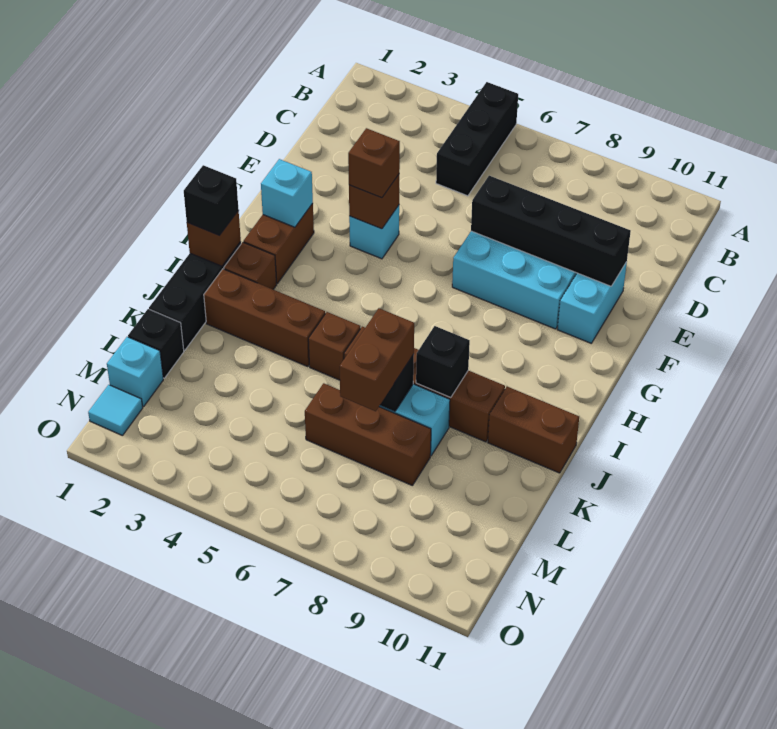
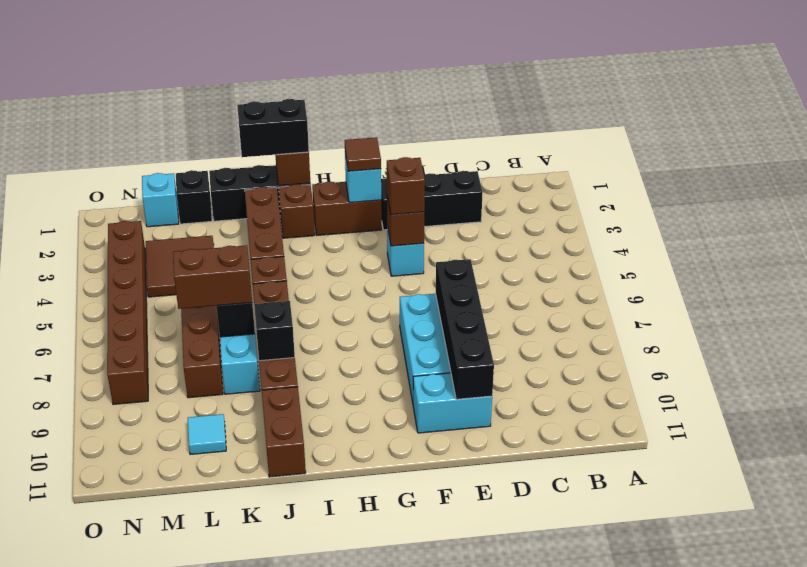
black brick A5:C5 level 1 -> black brick D2:F2 level 1
none -> brown tile G2 level 3
black brick I1 level 3 -> black brick I1:J1 level 3
none -> brown tile L3:M4 level 1
cyan tile N1 level 1 -> cyan tile L10 level 1
none -> brown brick N3:N8 level 1

